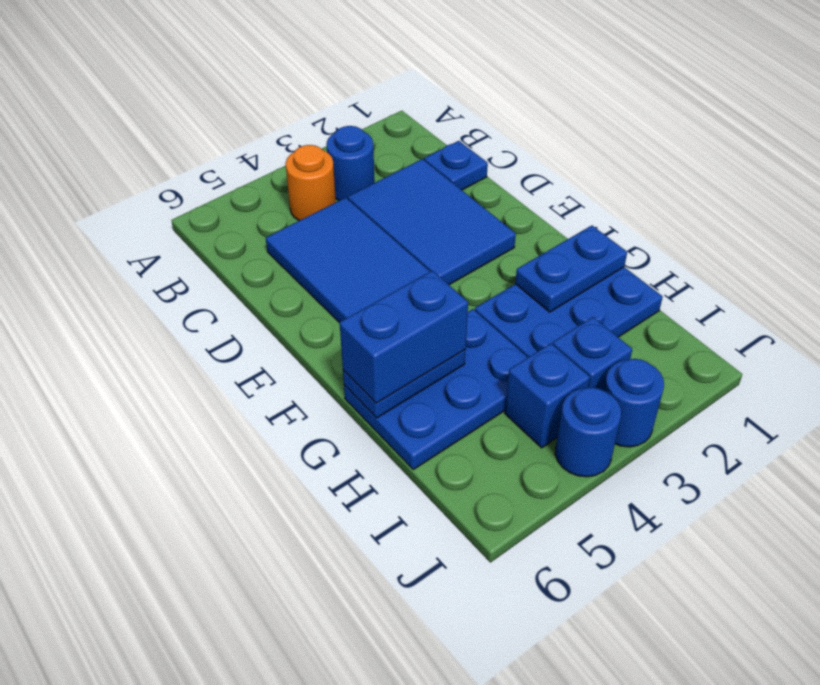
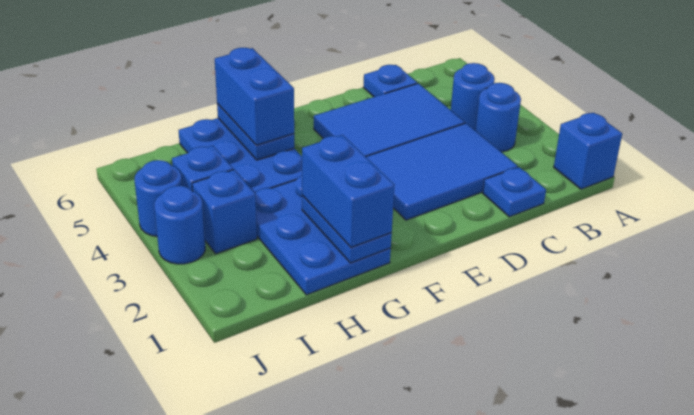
none -> blue brick A1 level 1
orange round brick B4 level 1 -> blue round brick B4 level 1
none -> blue plate C6 level 1
none -> blue brick G1:G2 level 3

